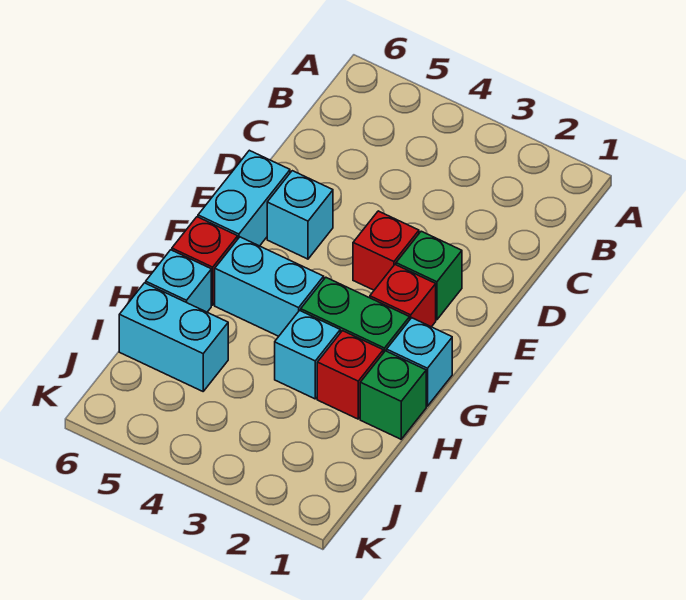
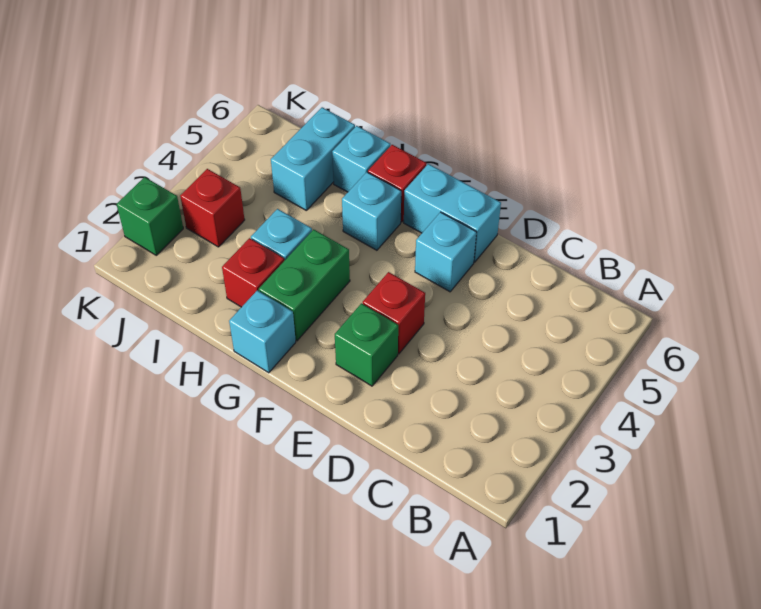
red brick F2 level 1 -> red brick J3 level 1
cyan brick G4:G5 level 1 -> cyan brick G5 level 1
green brick H1 level 1 -> green brick K2 level 1

